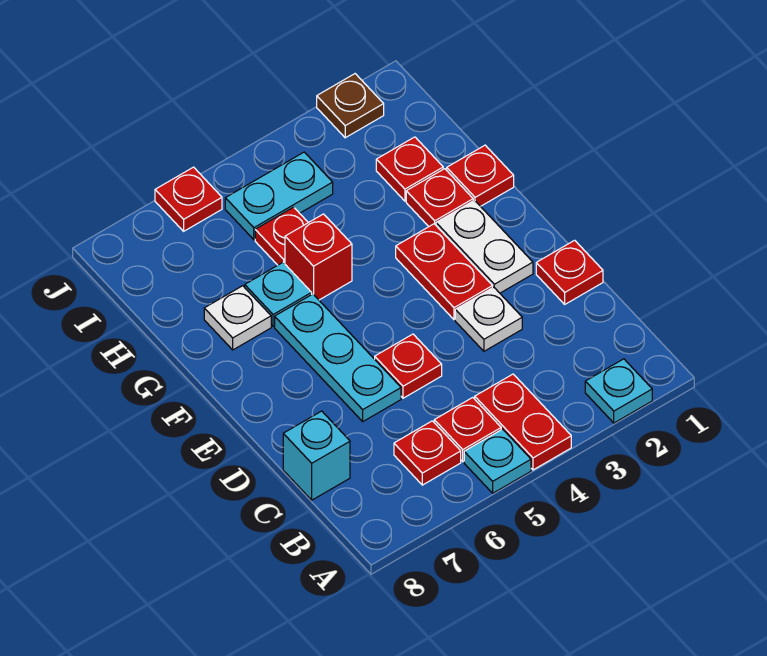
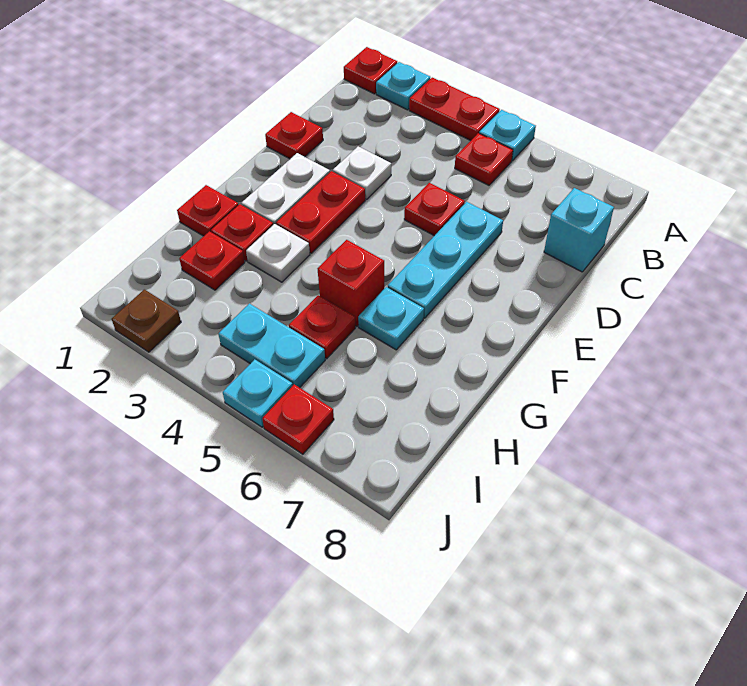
red plate A4:B4 level 1 -> red plate A3:A4 level 1
red plate B6 level 1 -> red plate A1 level 1
white plate G7 level 1 -> white plate G3 level 1
none -> cyan plate J5 level 1

